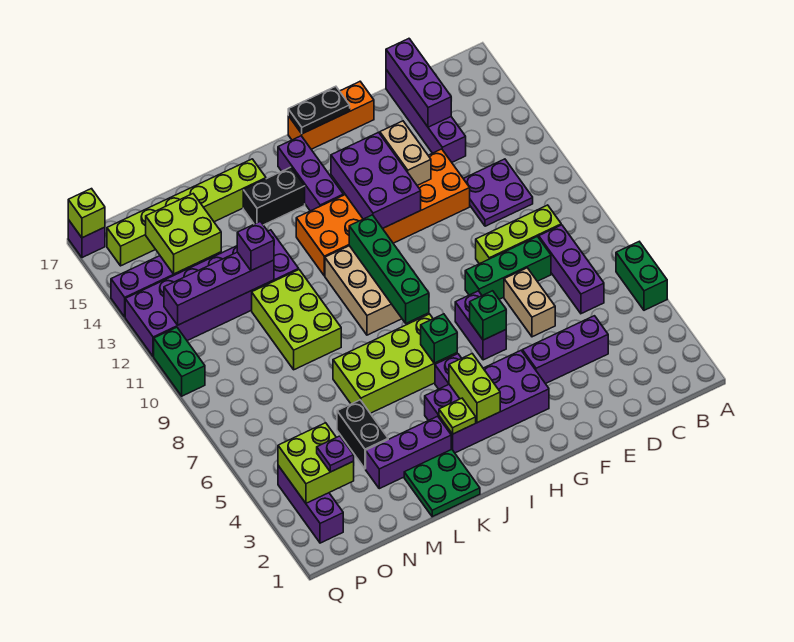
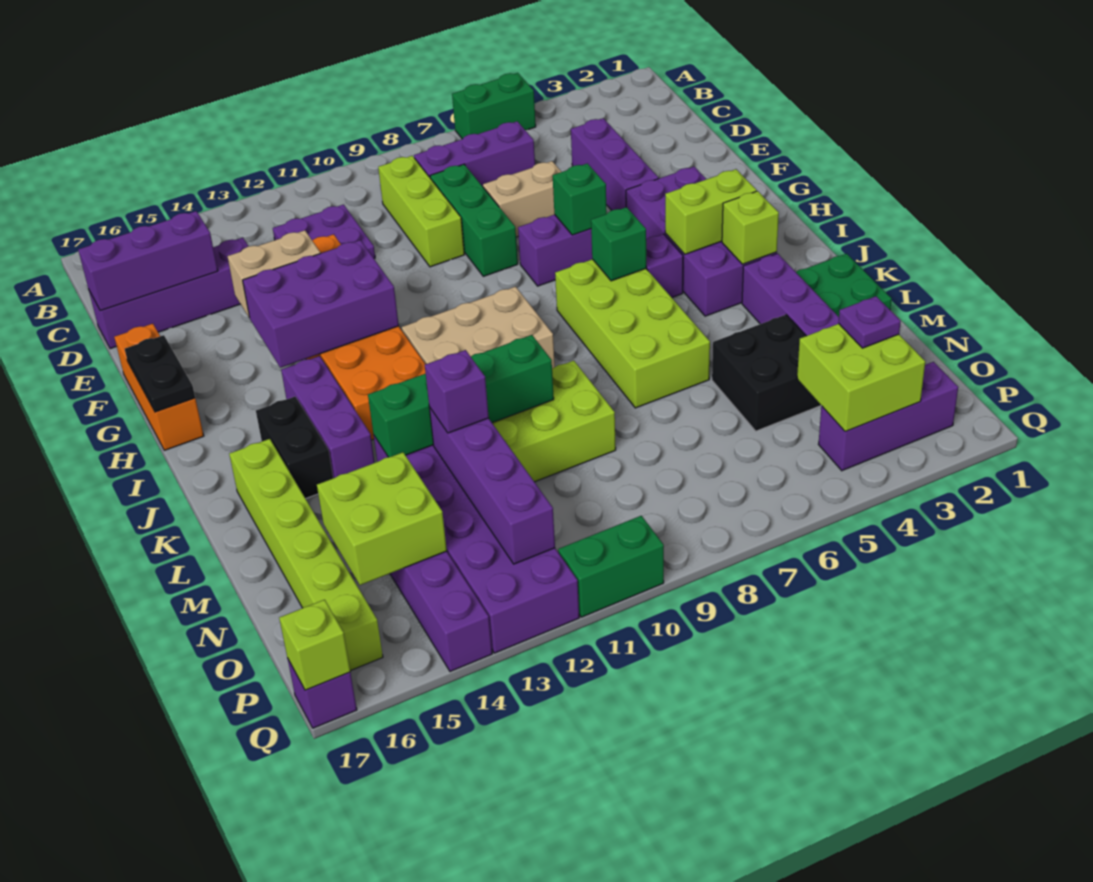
green brick I8:I11 level 2 -> green brick L10:L13 level 2
purple brick I14:I16 level 1 -> purple brick I14:K14 level 1
lime plate J3 level 2 -> lime brick J3 level 2
black brick M4:M5 level 1 -> black brick M4:N5 level 1

